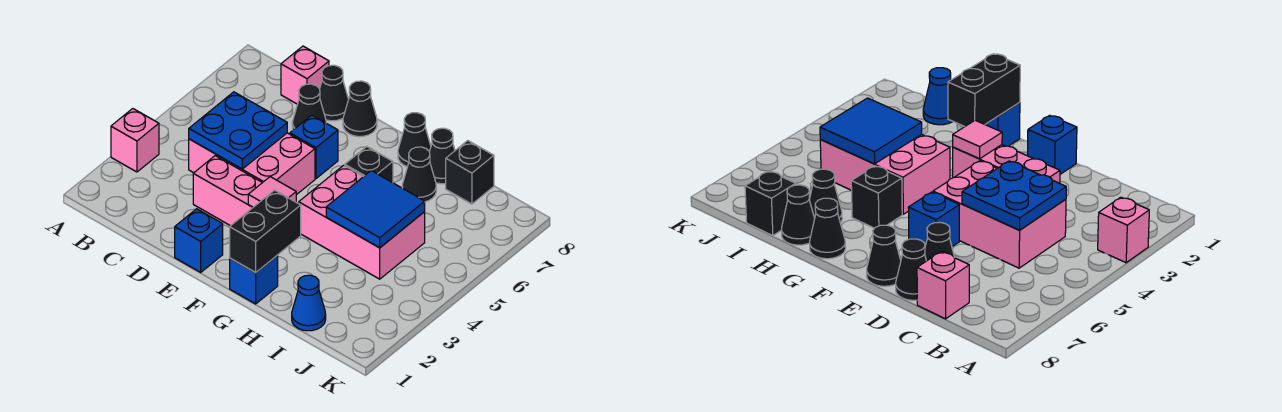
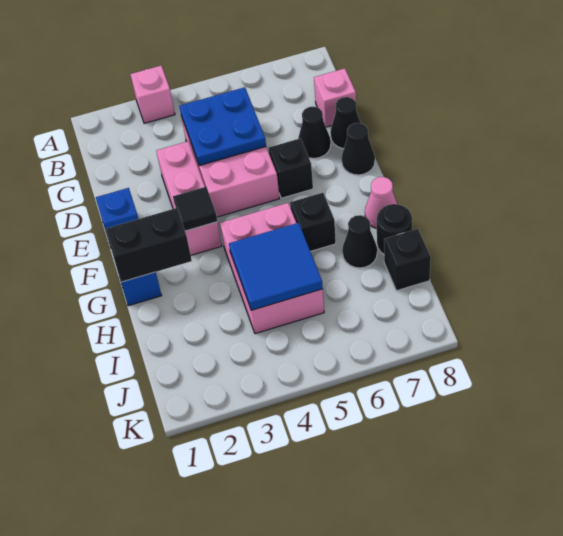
blue brick E6 level 1 -> black brick E6 level 1
pink tile F3 level 2 -> black tile F3 level 2
black cone G8 level 1 -> pink cone G8 level 1
black cone H8 level 1 -> black round brick H8 level 1
blue cone I1 level 1 -> none

